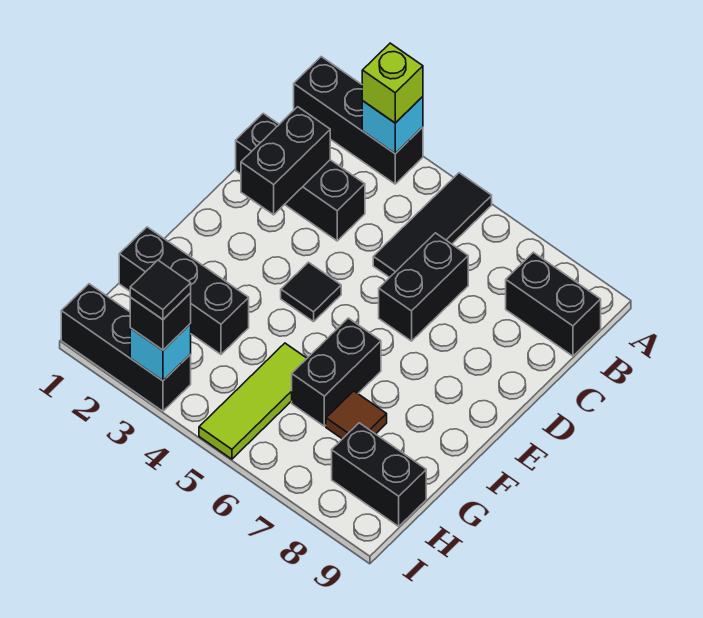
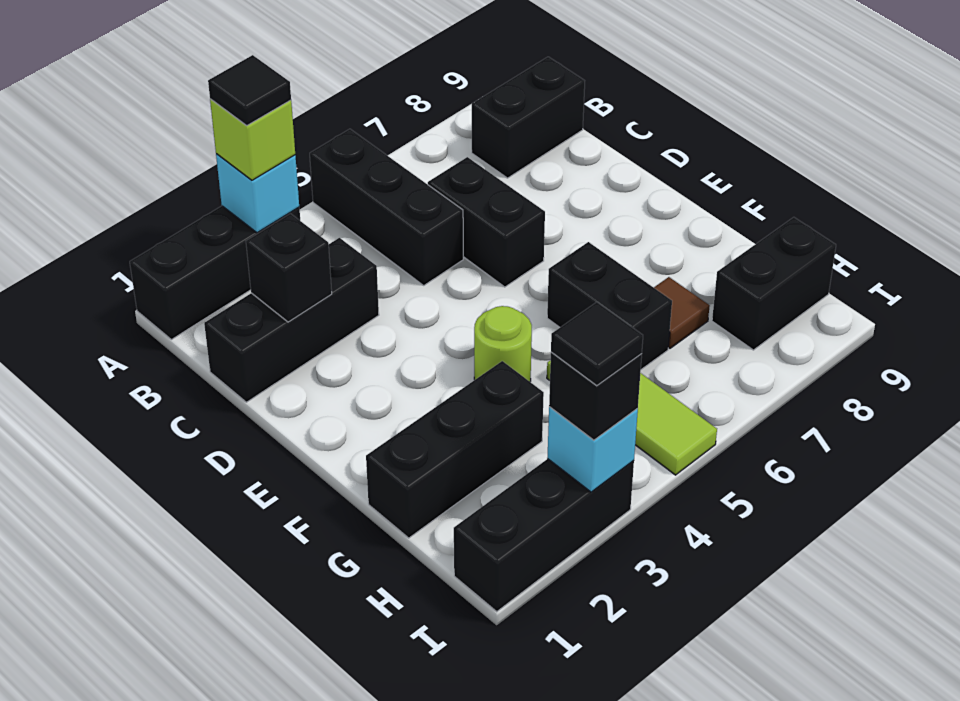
black tile A5:C5 level 1 -> black brick A5:C5 level 1
black brick C2:D2 level 2 -> black brick C2 level 2
black tile E4 level 1 -> black tile A3 level 4
none -> lime round brick F4 level 1

